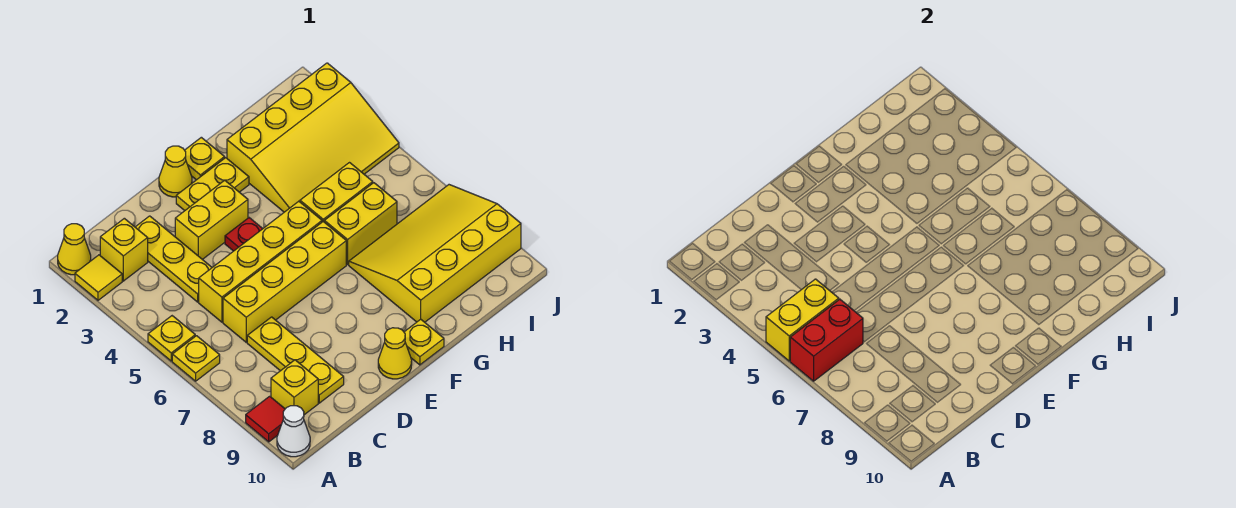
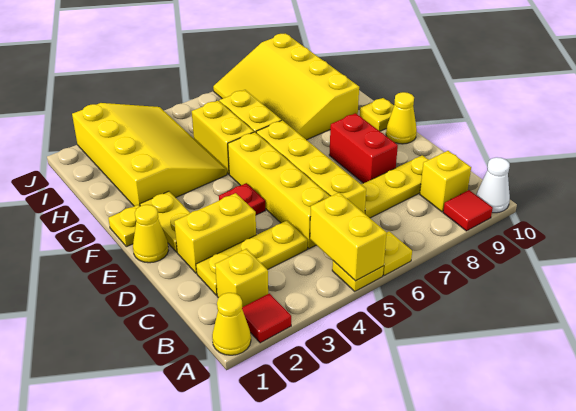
yellow tile A2 level 1 -> red tile A2 level 1
red brick A6:B6 level 2 -> red brick D8:E8 level 1
yellow brick D3:E3 level 1 -> yellow brick D2:D3 level 1

